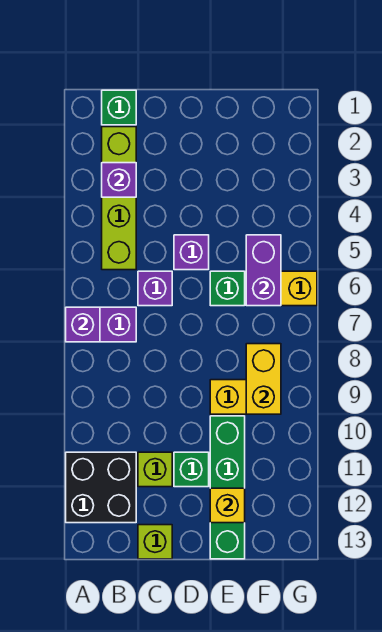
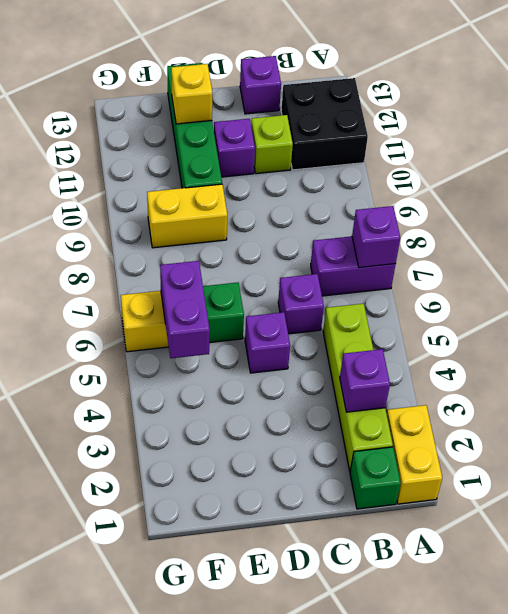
lime brick C13 level 1 -> purple brick C13 level 1
green brick D11 level 1 -> purple brick D11 level 1
yellow brick F8:F9 level 2 -> yellow brick A1:A2 level 1

